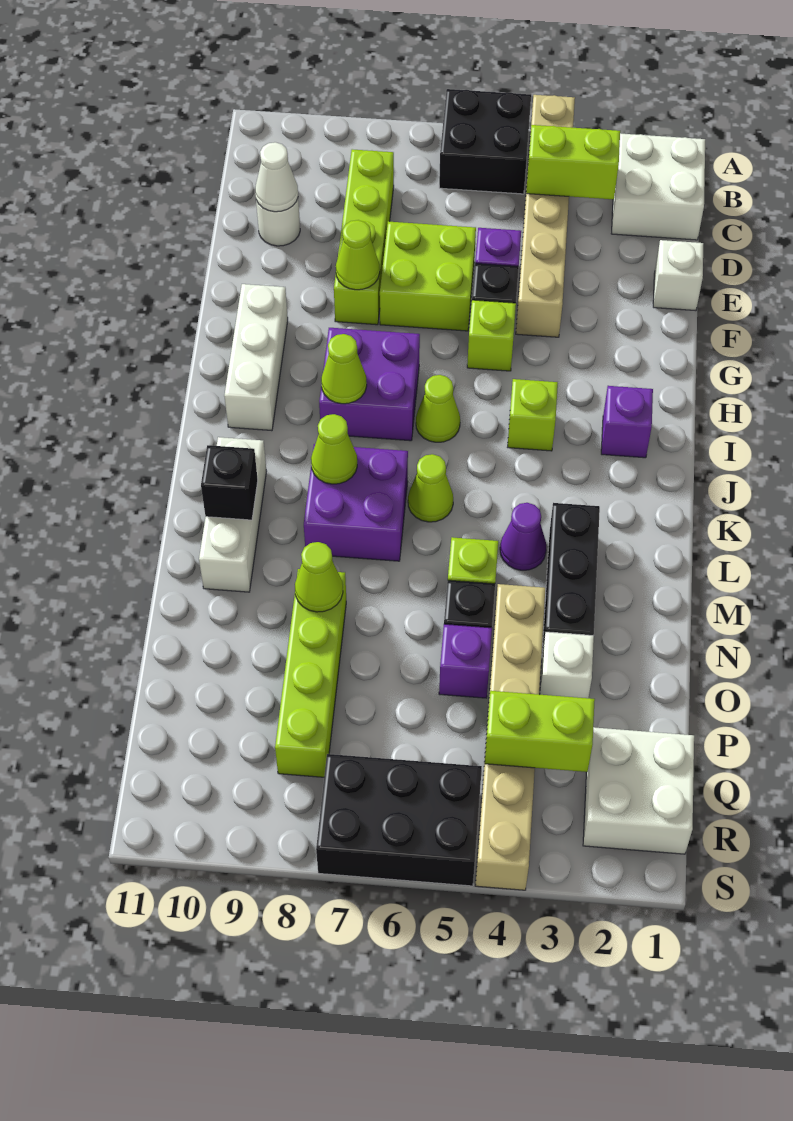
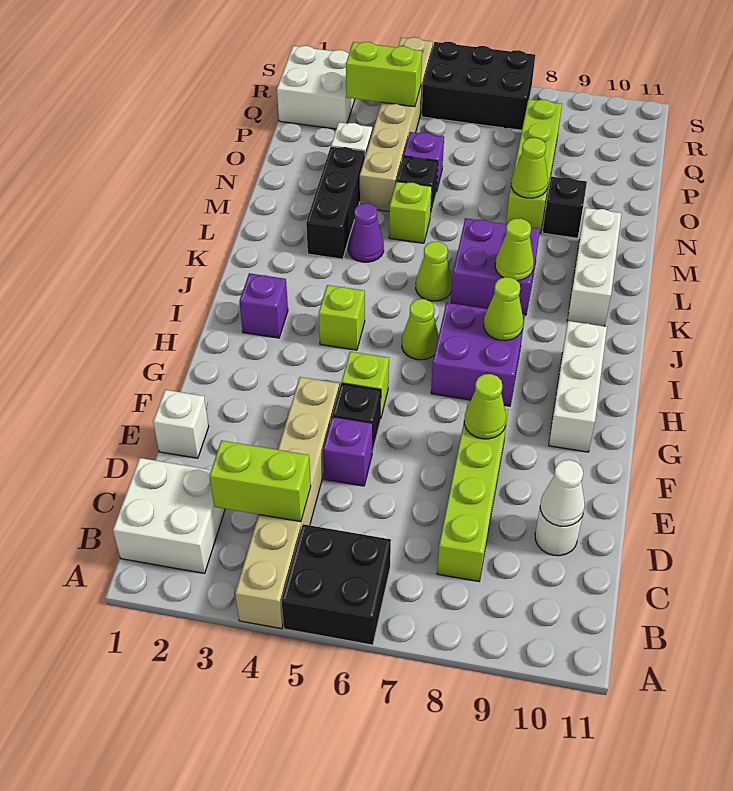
lime brick E6:F7 level 1 -> none
black brick L10 level 2 -> black brick N9 level 1

